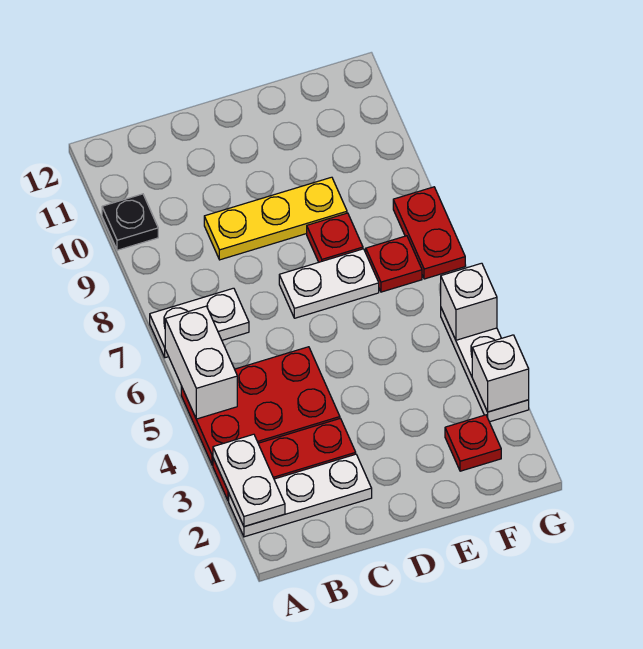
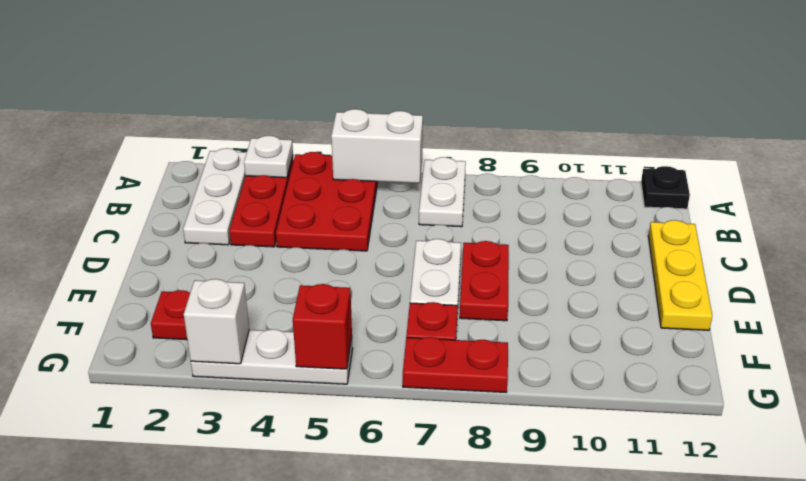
white plate A2:A3 level 2 -> white plate A3 level 2
black plate A10 level 1 -> black plate A12 level 1
yellow plate C9:E9 level 1 -> yellow plate C12:E12 level 1
red plate E8 level 1 -> red plate D8:E8 level 1
white brick G5 level 2 -> red brick G5 level 2

